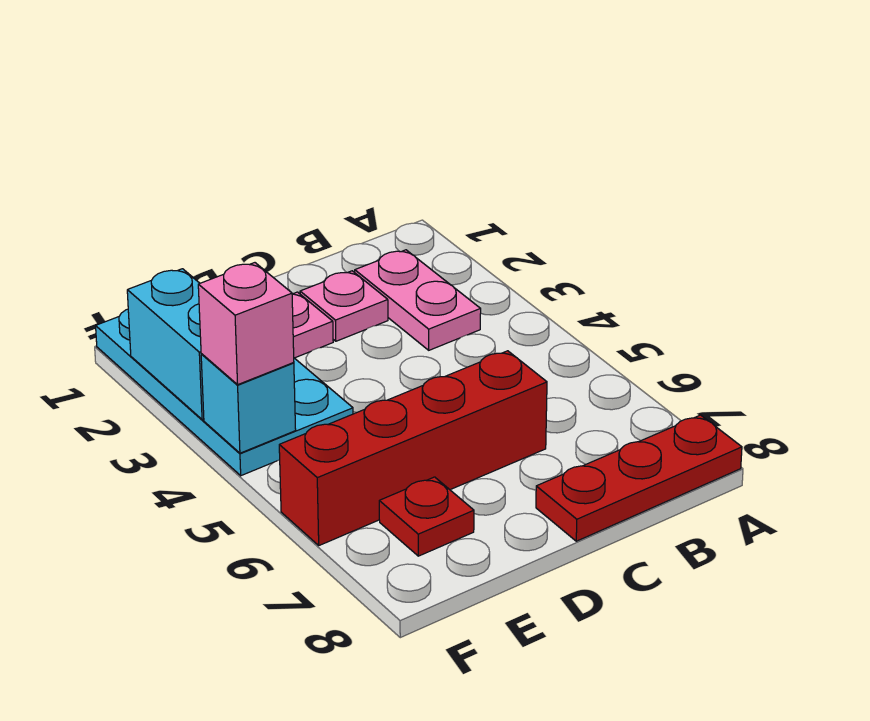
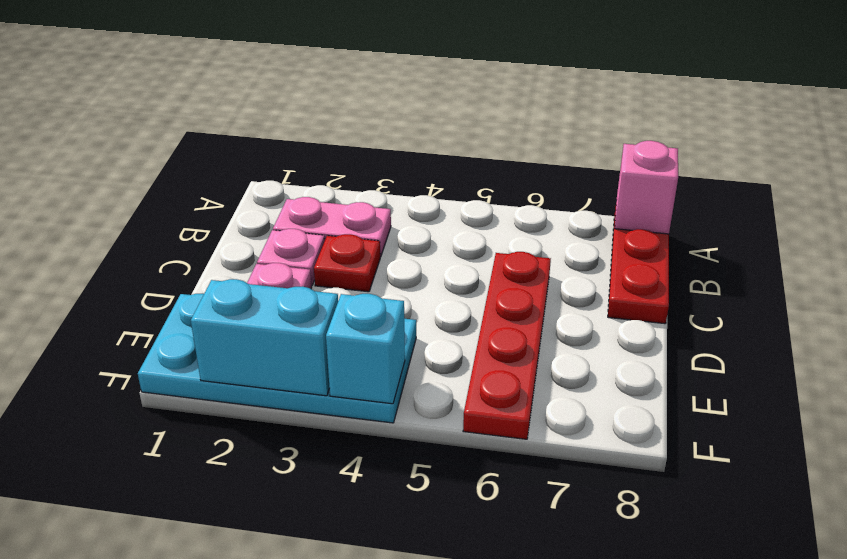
red brick C6:F6 level 1 -> red plate C6:F6 level 1
red plate E7 level 1 -> red plate C3 level 1
pink brick F4 level 3 -> pink brick A8 level 2

